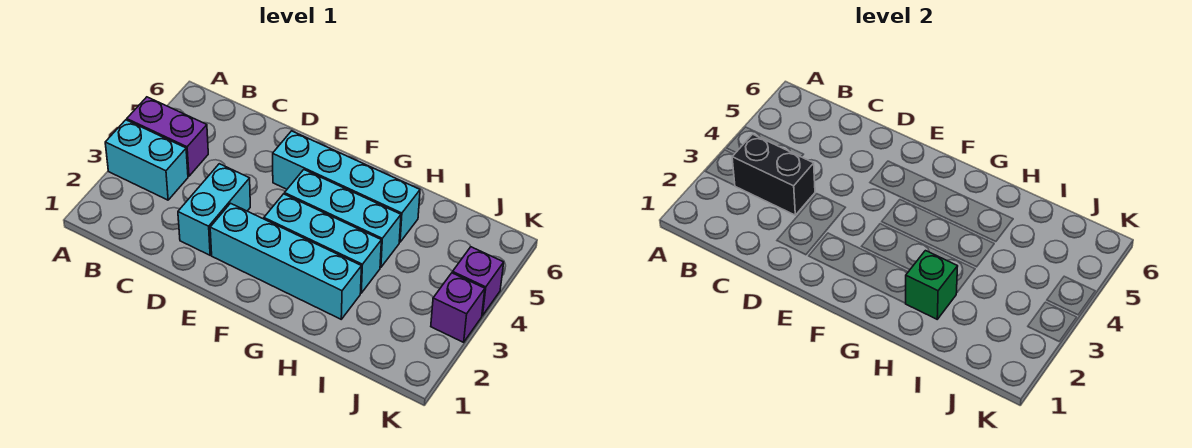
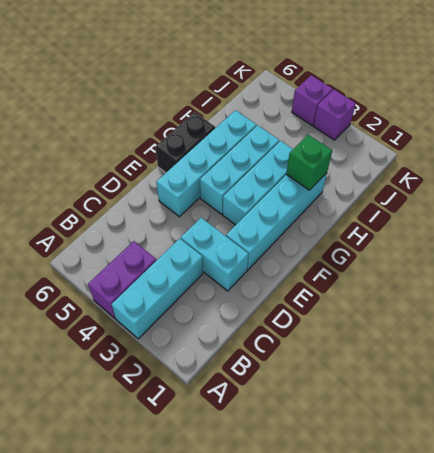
cyan brick A3:B3 level 1 -> cyan brick A3:C3 level 1
black brick B3:C3 level 2 -> black brick F6:G6 level 1

